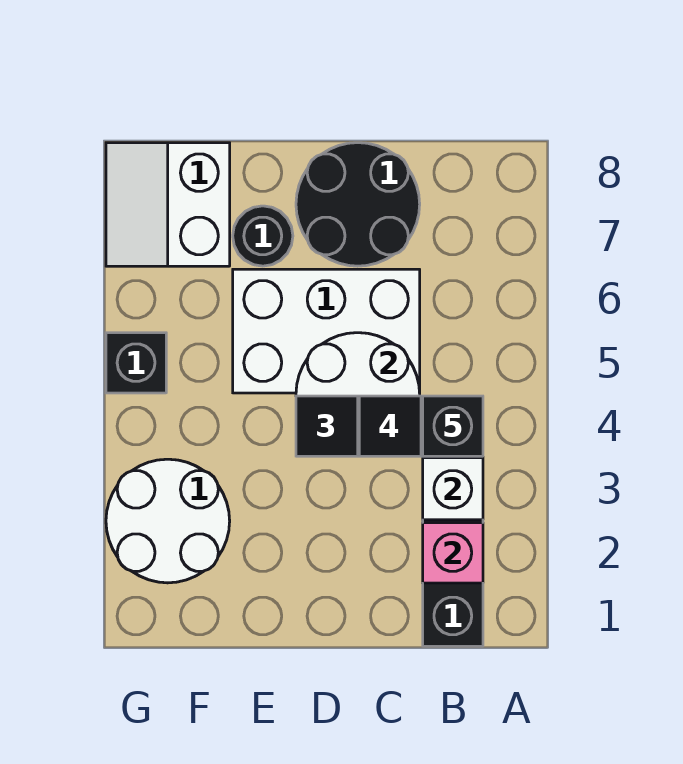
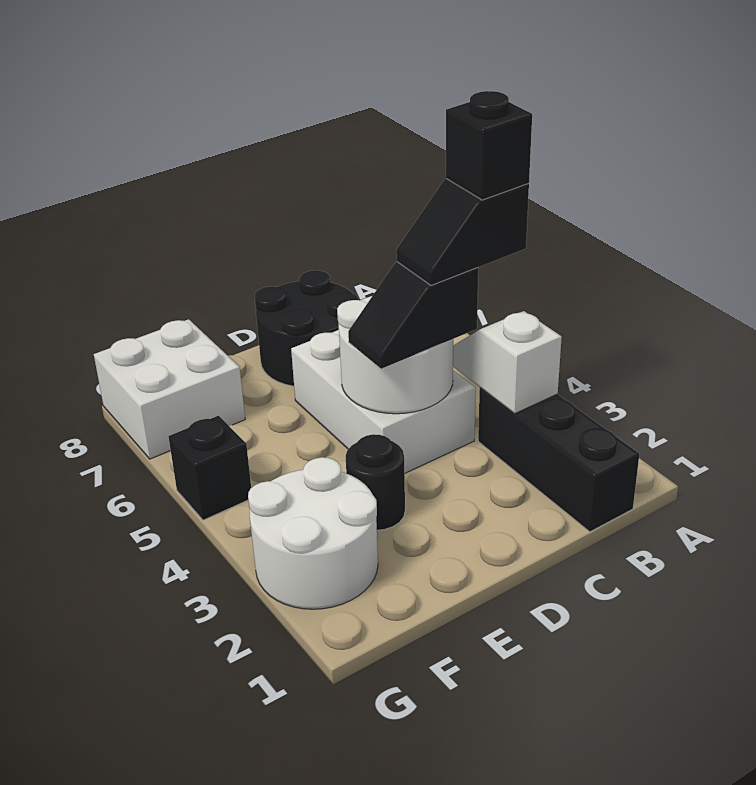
pink brick B2 level 2 -> none
white brick C5:E6 level 1 -> white brick C4:D6 level 1
black round brick E7 level 1 -> black round brick E3 level 1
white slope F7:G8 level 1 top F -> white brick F7:G8 level 1

